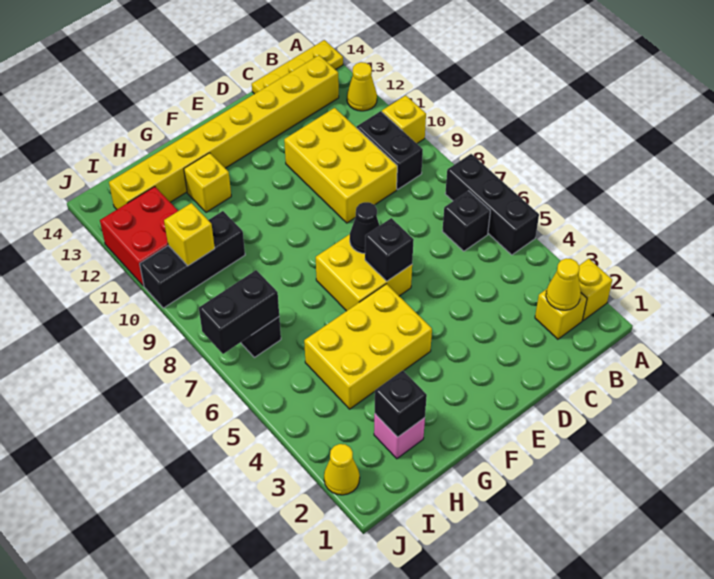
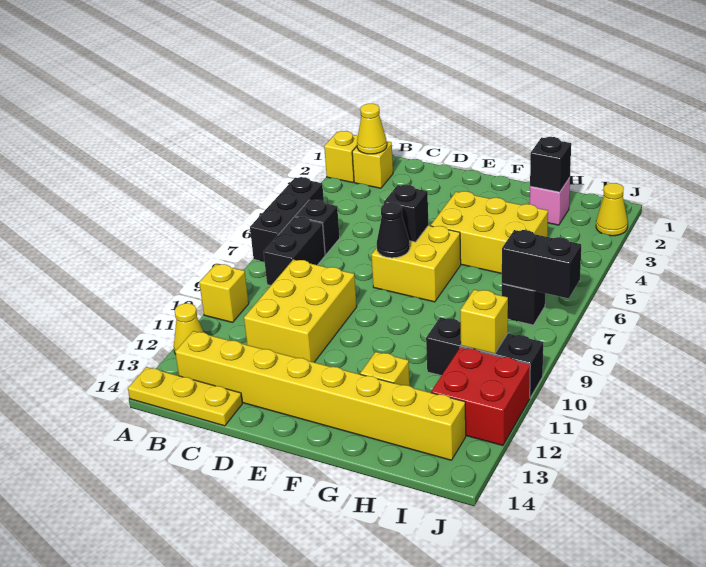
black brick B9:B10 level 1 -> black brick B7:B8 level 1

